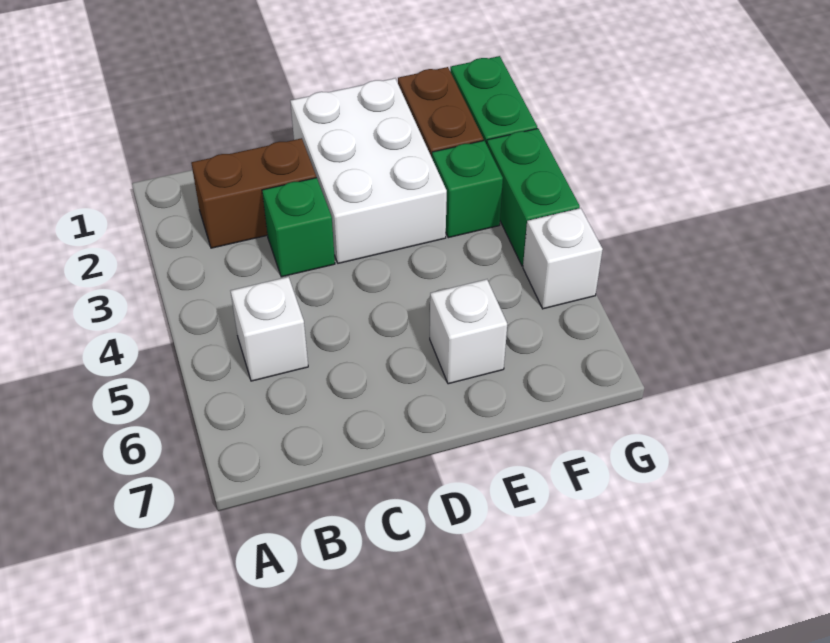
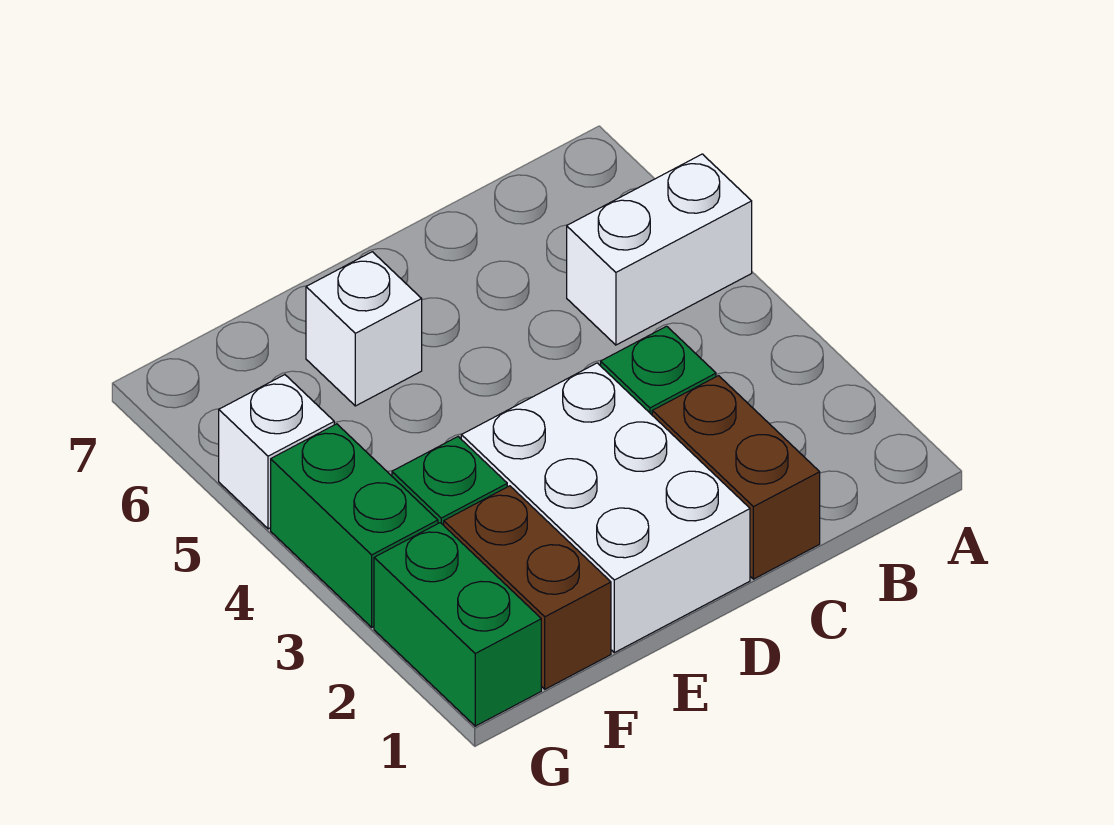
brown brick B2:C2 level 1 -> brown brick C1:C2 level 1
white brick B5 level 1 -> white brick A5:B5 level 1

